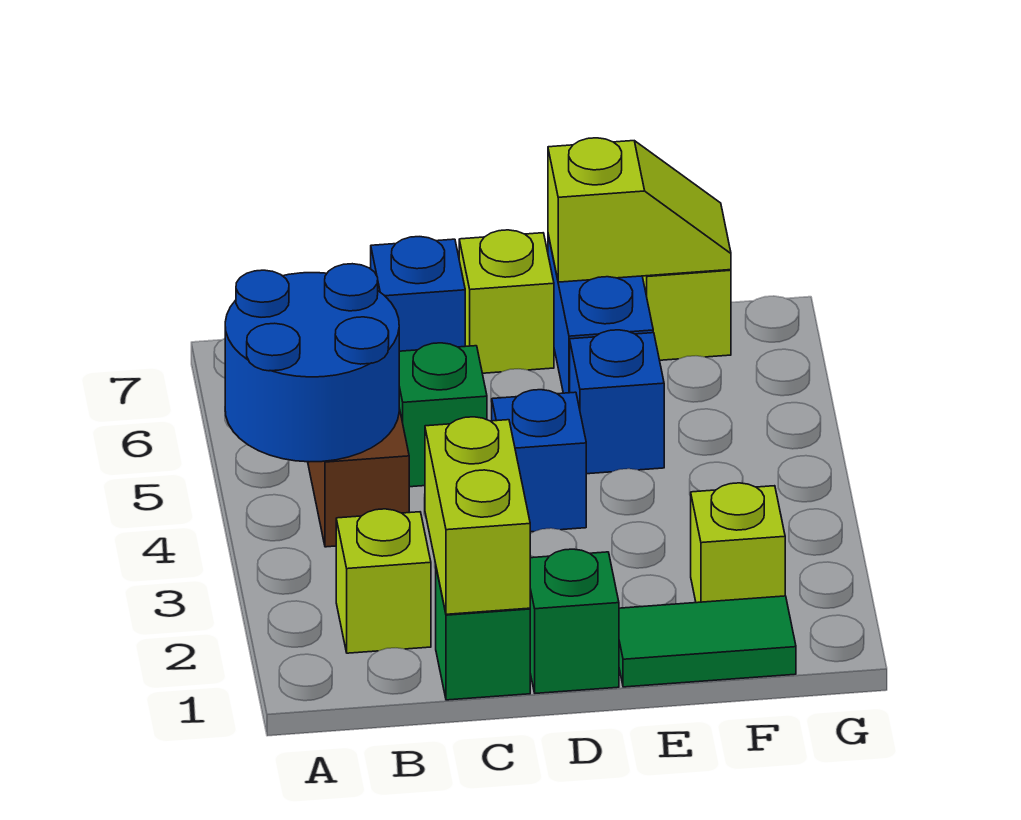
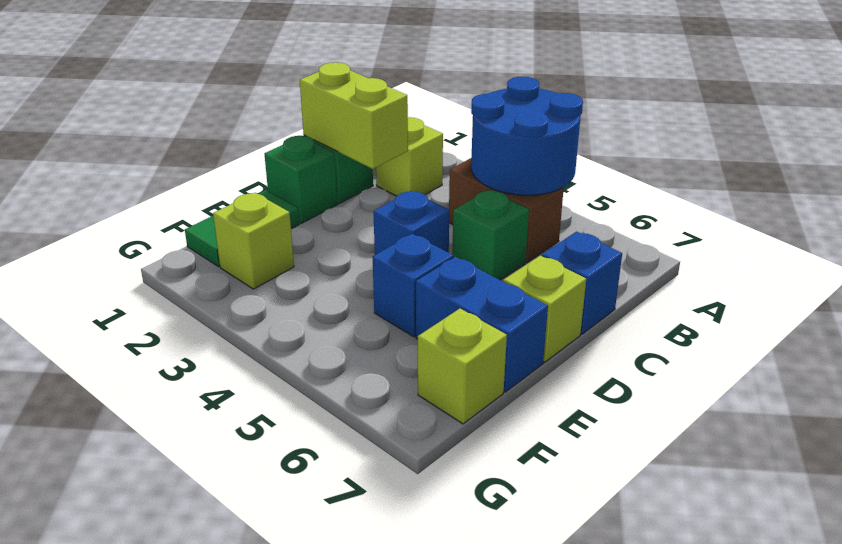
lime slope E7:F7 level 2 top E -> none

